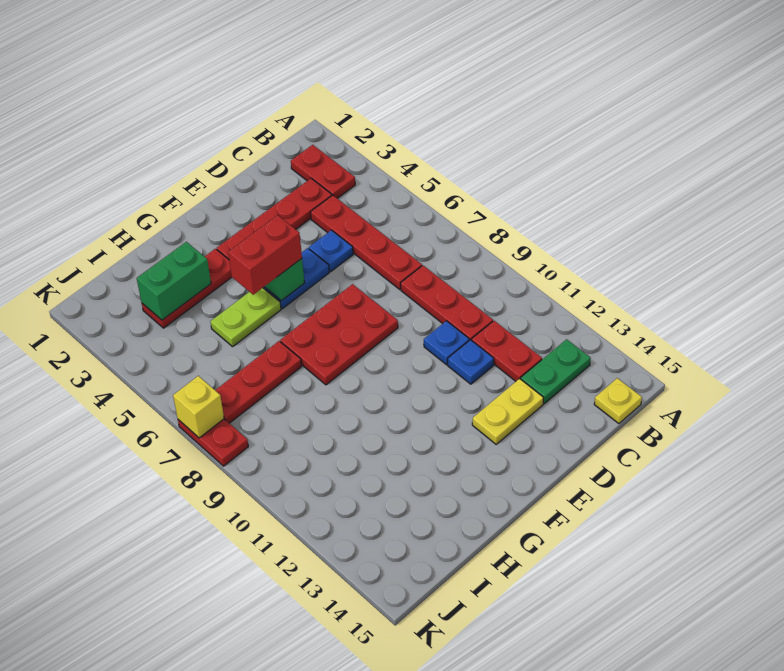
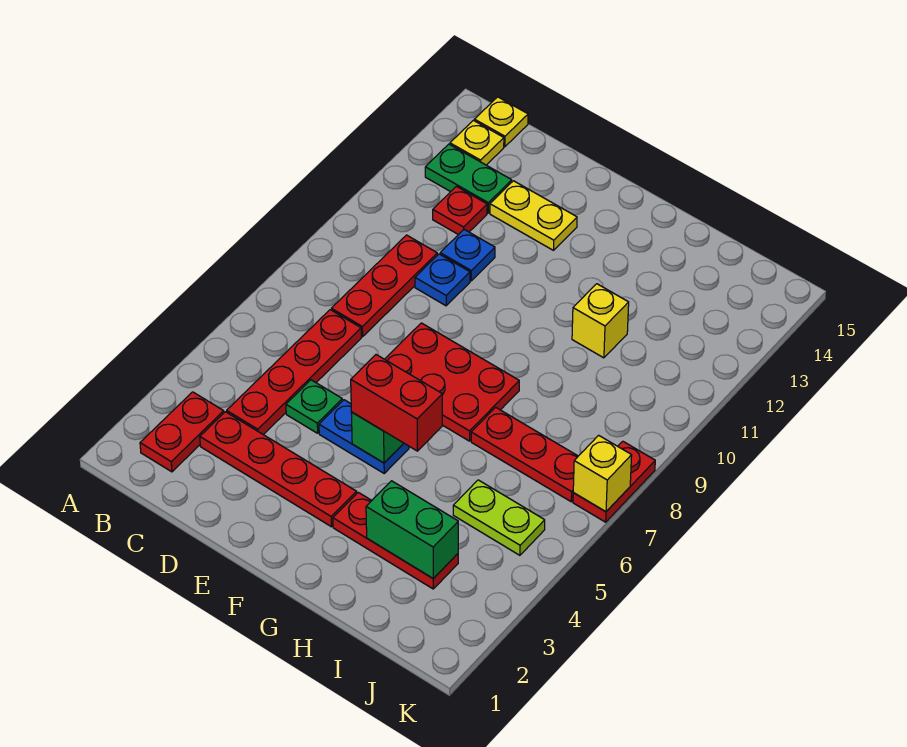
none -> yellow plate B14 level 1
red plate C11:C12 level 1 -> red plate C12 level 1
blue plate D5 level 1 -> green plate D5 level 1
lime plate G5:H5 level 1 -> lime plate I5:J5 level 1
none -> yellow brick H11 level 1

